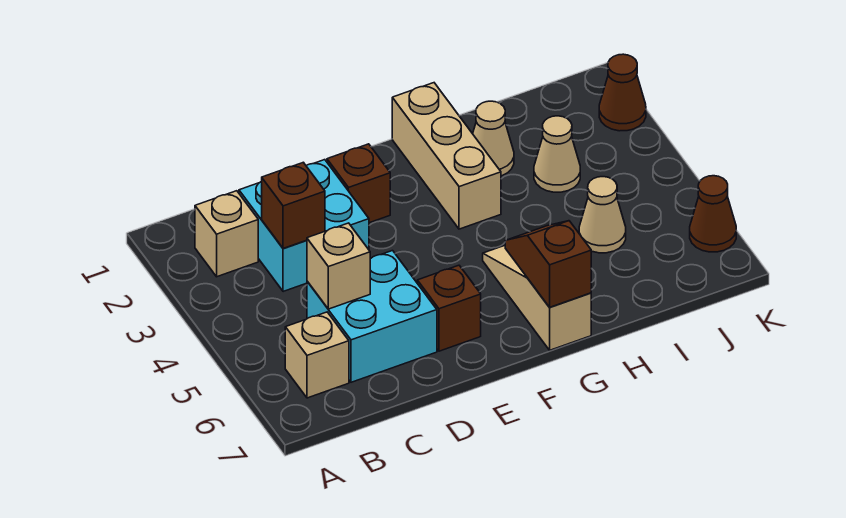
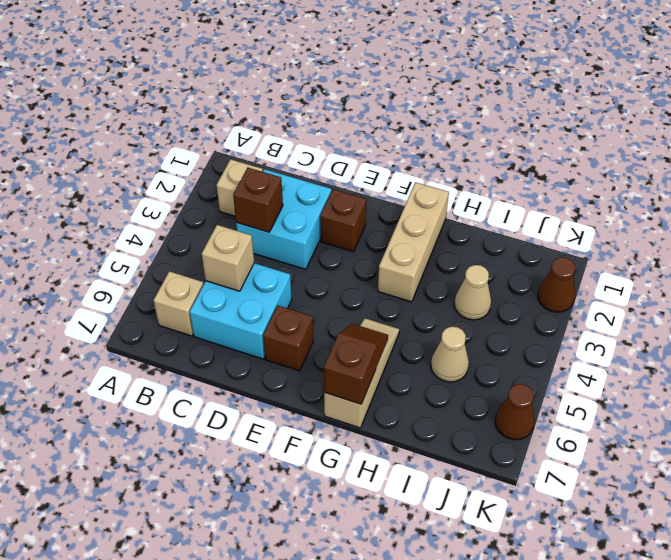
tan cone H2 level 1 -> none

